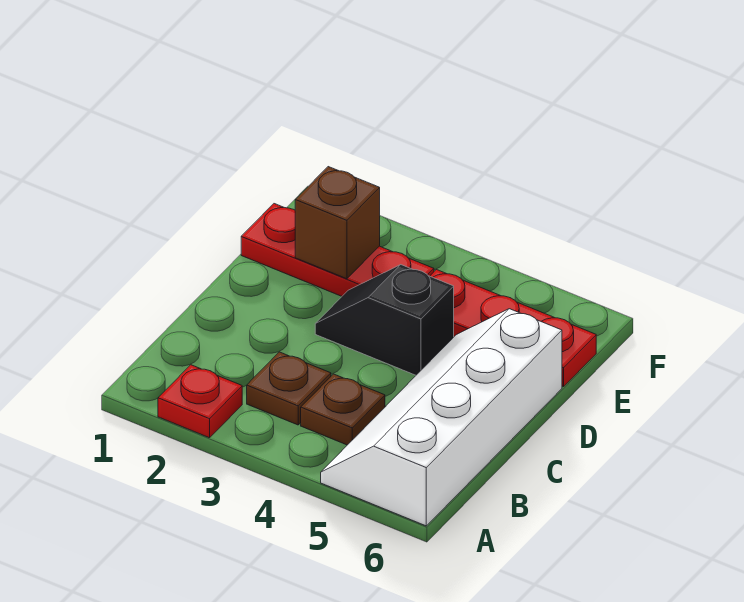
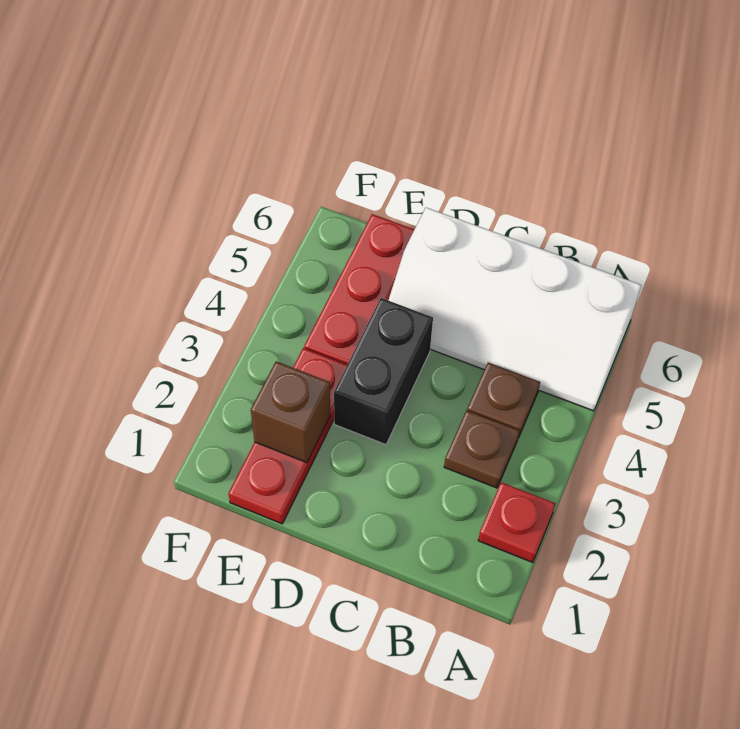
black slope D3:D4 level 1 top 4 -> black brick D3:D4 level 1

